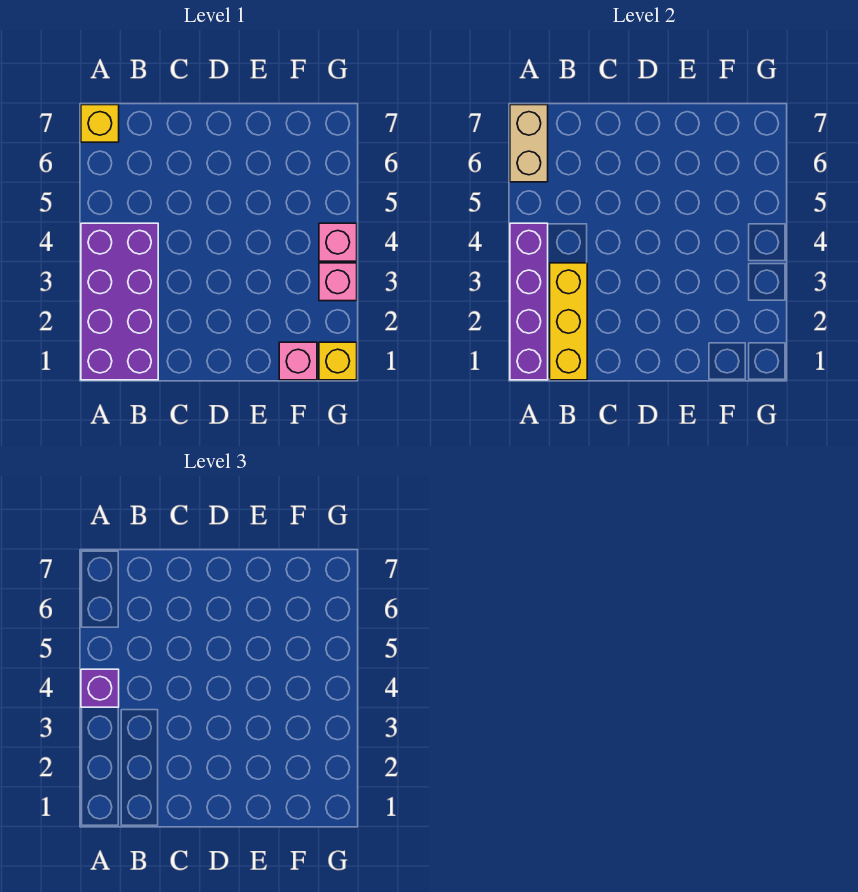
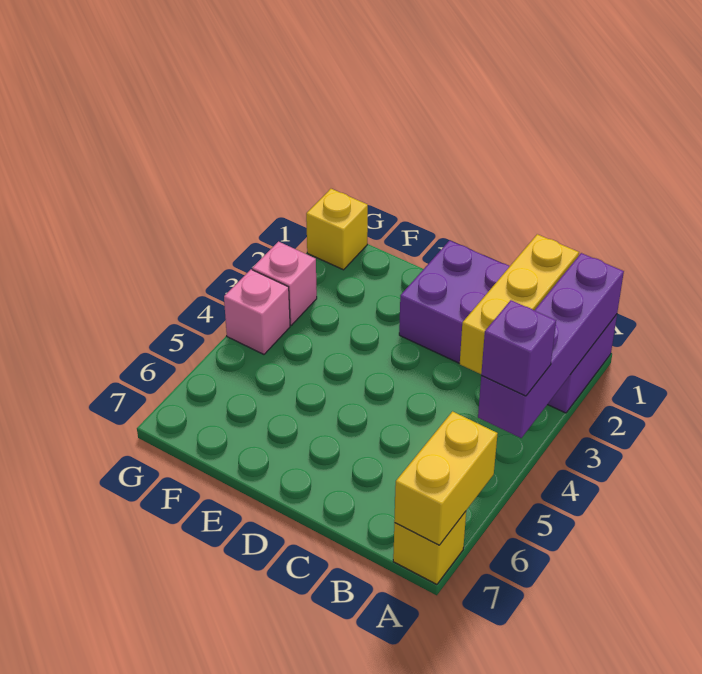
purple brick A1:B4 level 1 -> purple brick A1:D2 level 1
tan brick A6:A7 level 2 -> yellow brick A6:A7 level 2
pink brick F1 level 1 -> none

